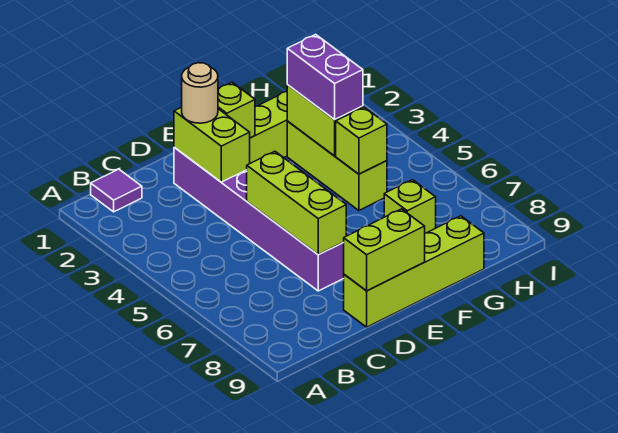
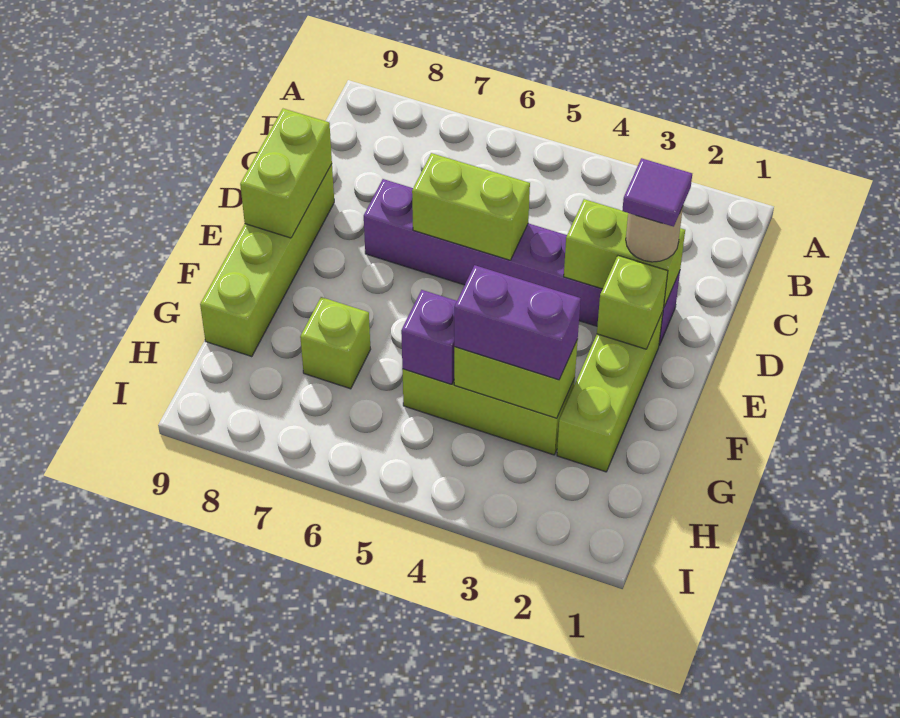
purple tile B1 level 1 -> purple tile D2 level 4
lime brick D5:D7 level 2 -> lime brick D5:D6 level 2
lime brick G5 level 2 -> purple brick G5 level 2

